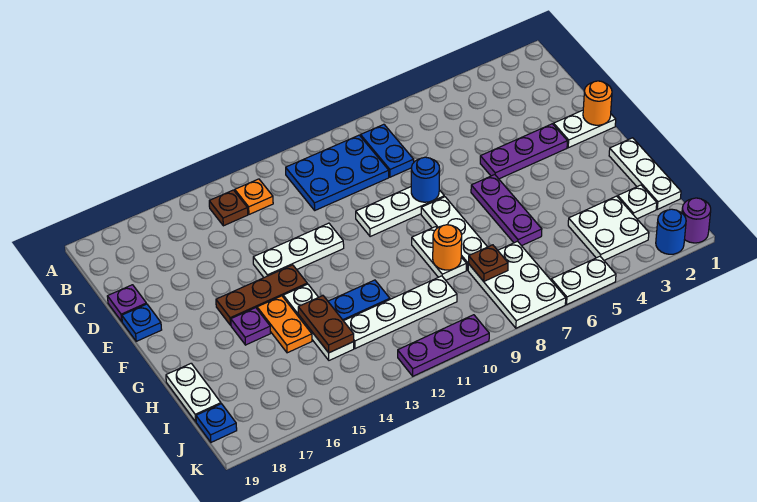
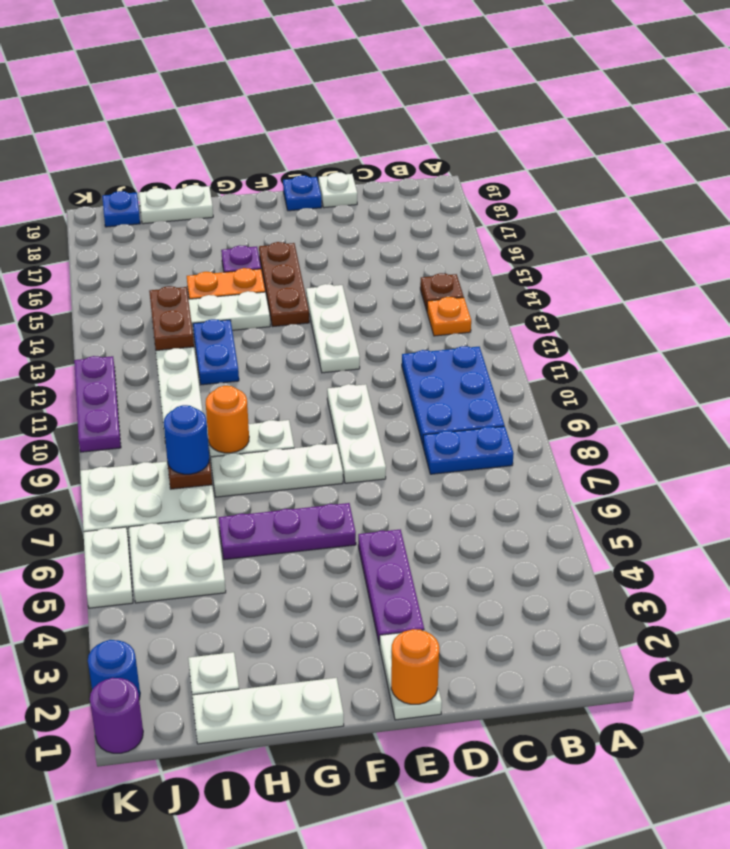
purple plate D19 level 1 -> white plate D19 level 1
blue round brick E8 level 2 -> blue round brick I8 level 3
brown plate H14:I14 level 2 -> brown plate I13:I14 level 2
white plate I3:J4 level 1 -> white plate I5:J6 level 1

